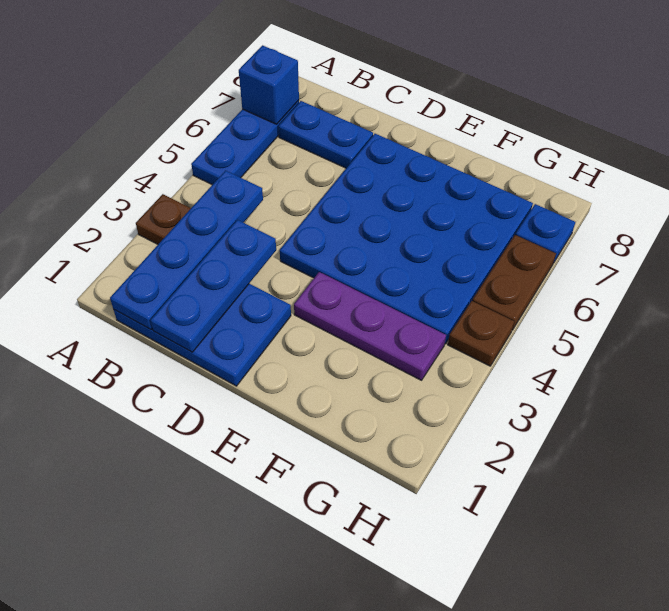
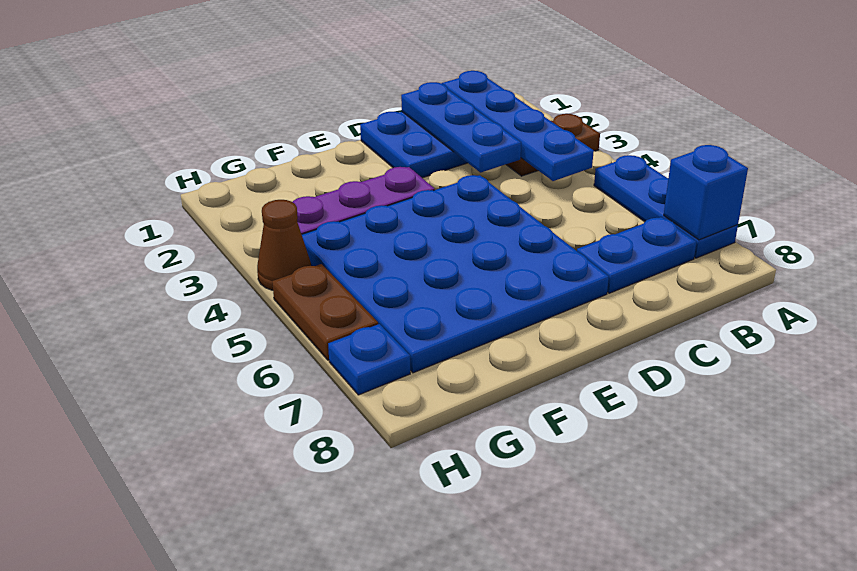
brown plate H4 level 1 -> brown cone H4 level 1

